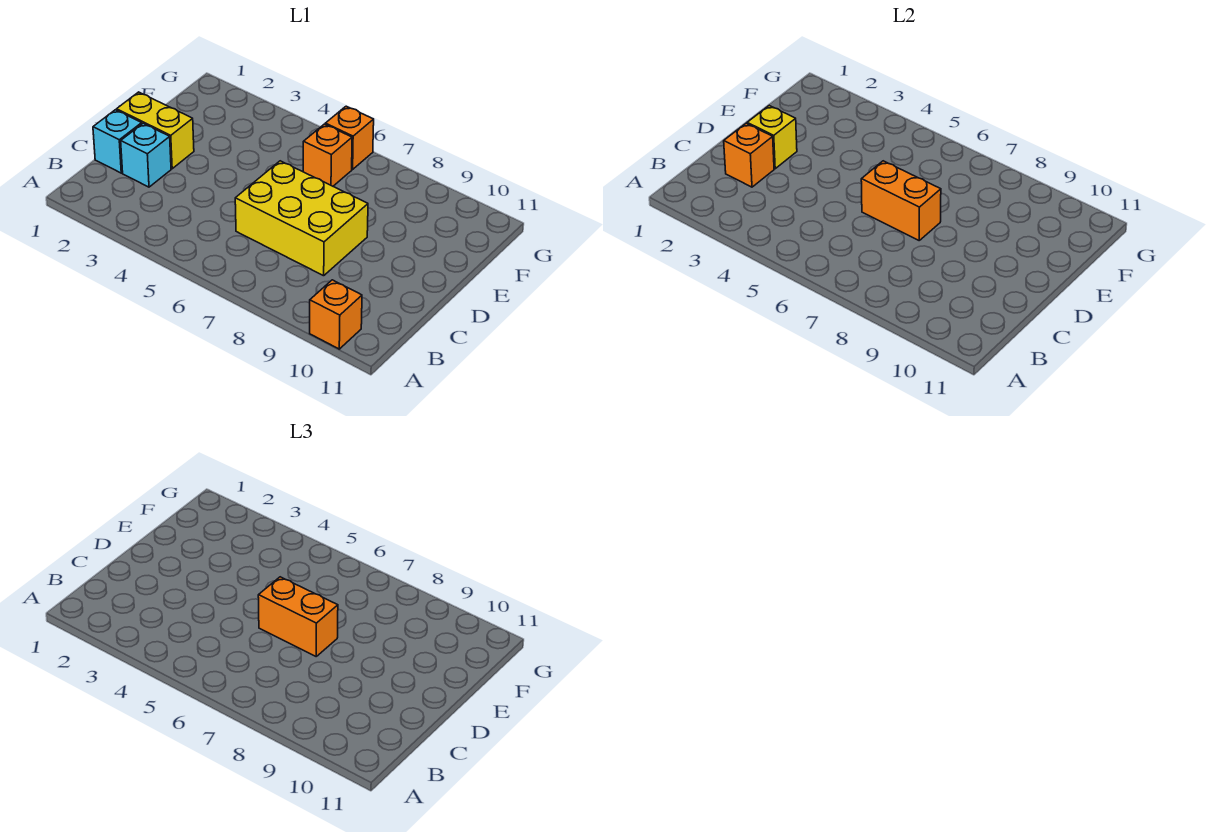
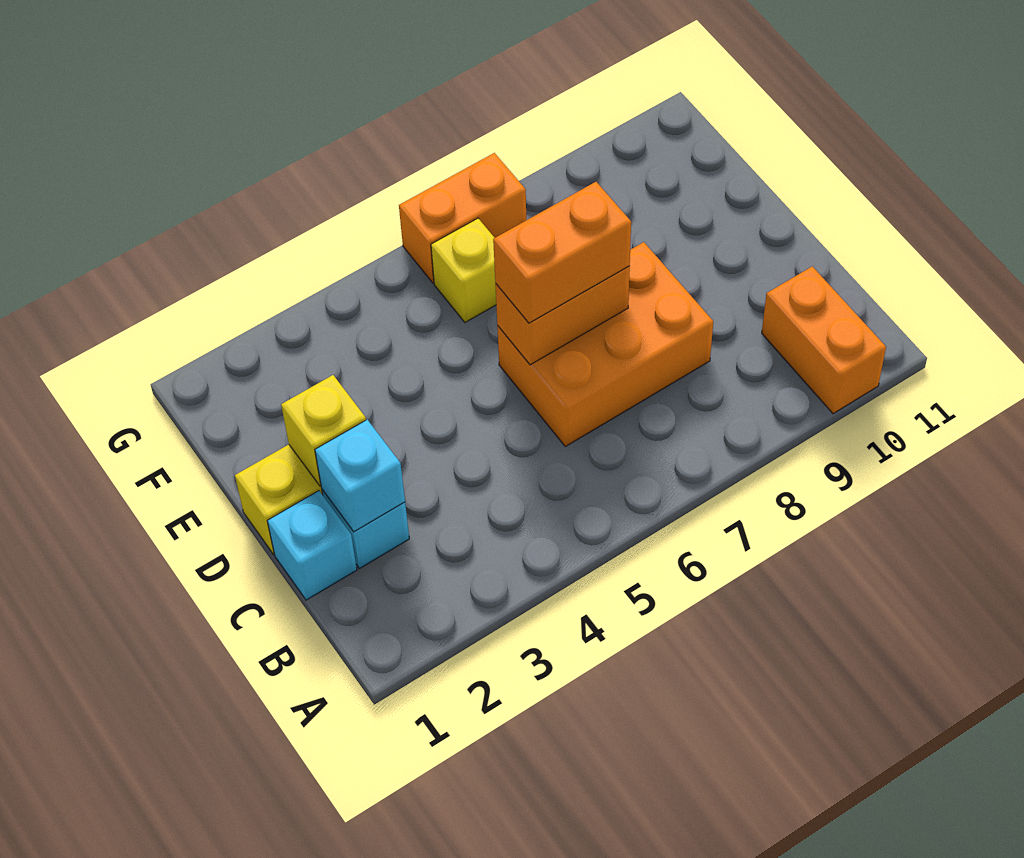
orange brick A10 level 1 -> orange brick A10:B10 level 1
orange brick C2 level 2 -> cyan brick C2 level 2
yellow brick C6:D8 level 1 -> orange brick C6:D8 level 1
orange brick F6 level 1 -> yellow brick F6 level 1
orange brick G6 level 1 -> orange brick G6:G7 level 1

